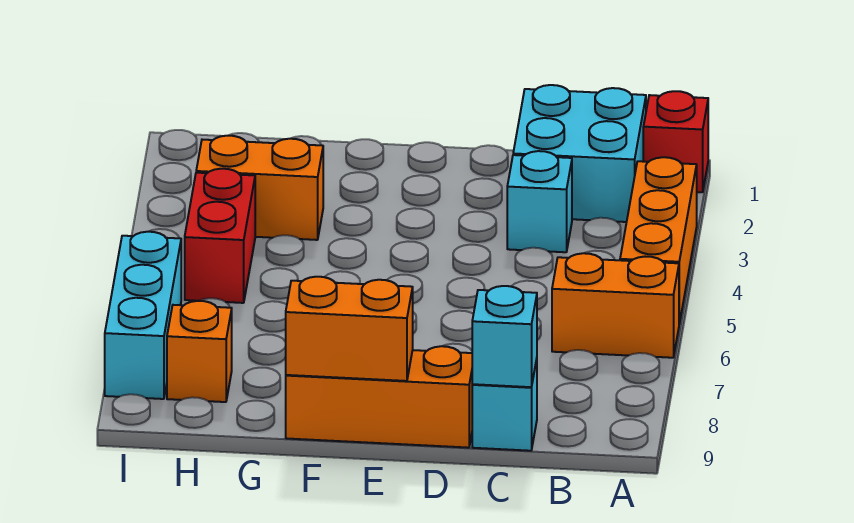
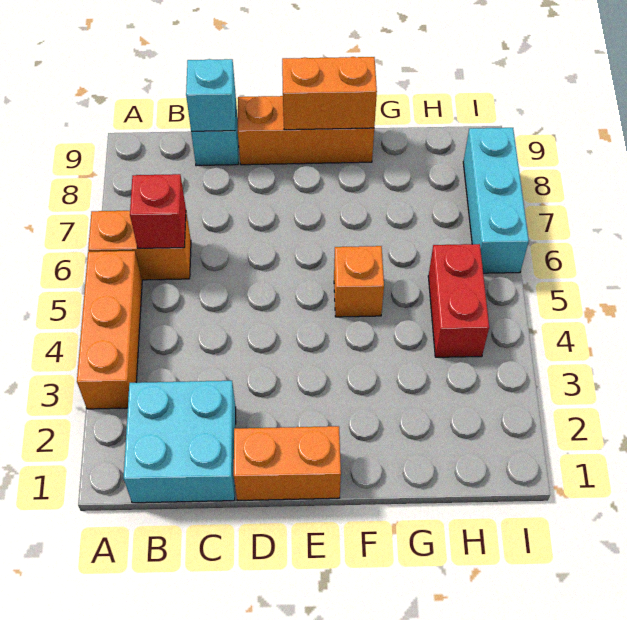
red brick A1 level 1 -> red brick B6 level 2
cyan brick C3 level 1 -> none
orange brick G3:H3 level 1 -> orange brick D1:E1 level 1
orange brick H8 level 1 -> orange brick F5 level 1

